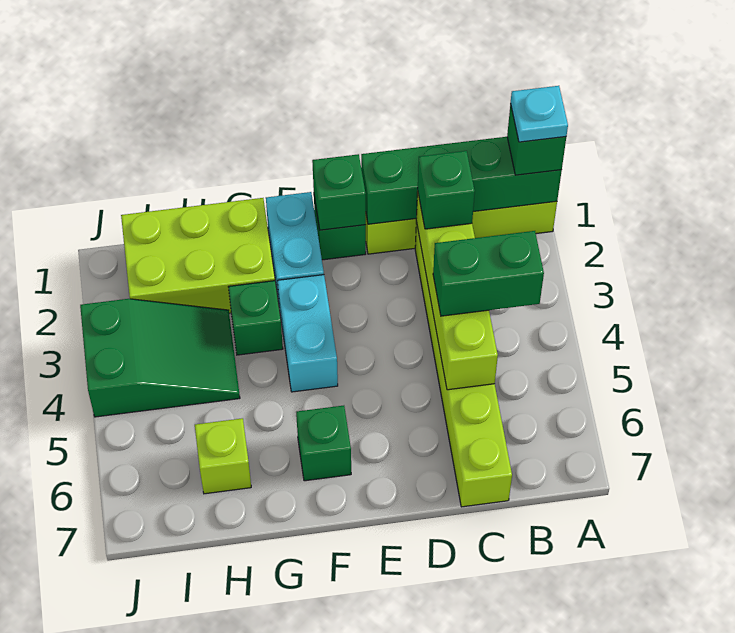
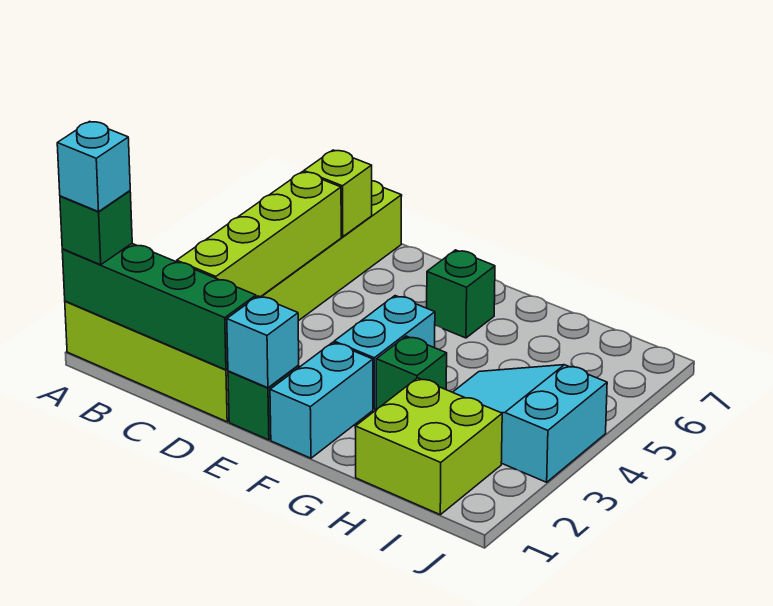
cyan plate A1 level 4 -> cyan brick A1 level 4
green brick B4:C4 level 3 -> none
green brick C2 level 3 -> none
green brick E1 level 2 -> cyan brick E1 level 2
lime brick G1:I2 level 1 -> lime brick H1:I2 level 1
green slope H3:J4 level 1 top J -> cyan slope H3:J4 level 1 top J
lime brick H6 level 1 -> lime brick C6 level 2

